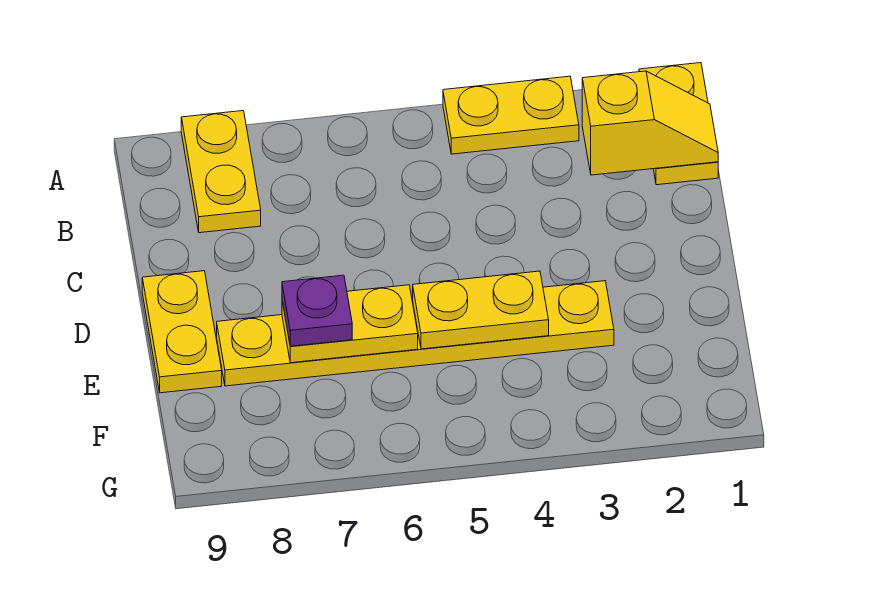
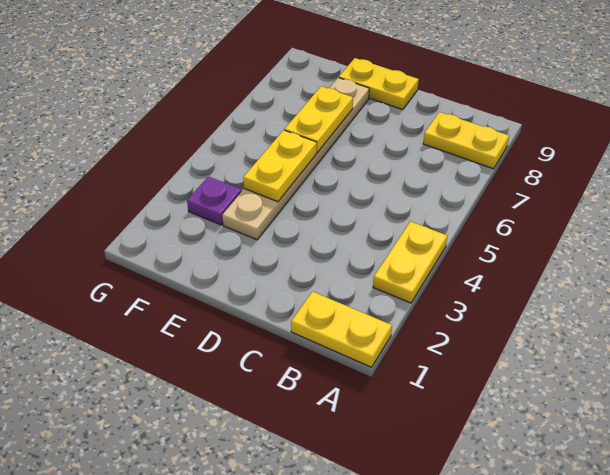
yellow slope B1:B2 level 2 top 2 -> none
yellow plate E3:E8 level 1 -> tan plate E3:E8 level 1
purple plate E7 level 3 -> purple plate F3 level 1

